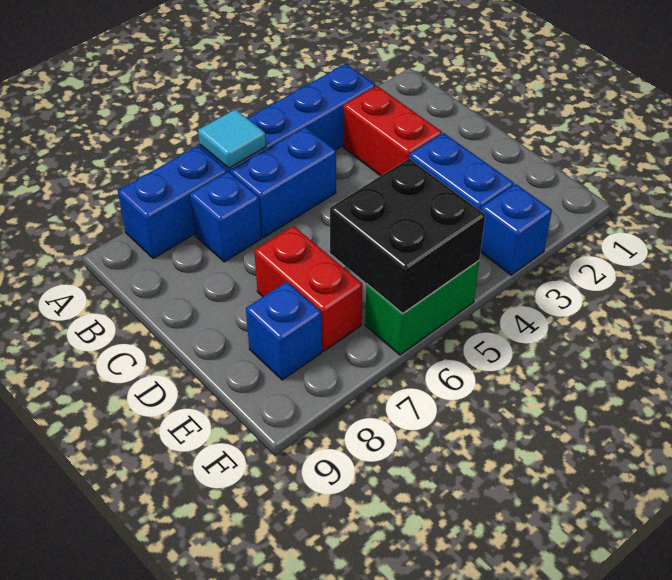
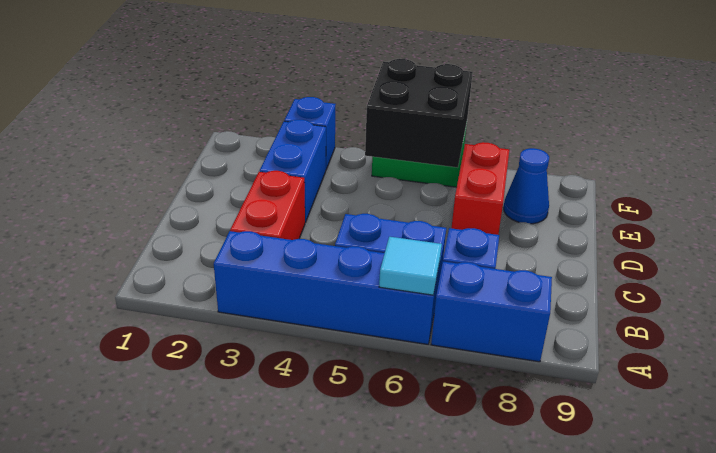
blue brick E8 level 1 -> blue cone E8 level 1

